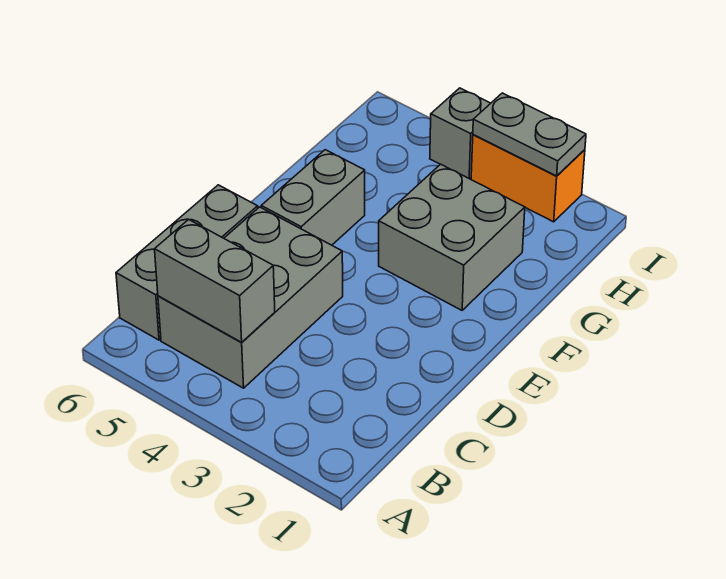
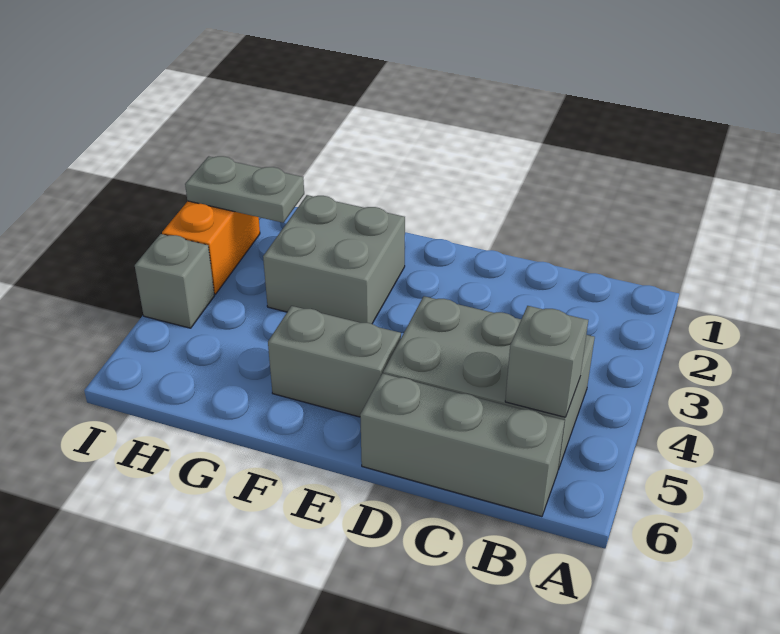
grey brick B4:B5 level 2 -> grey brick B5 level 2
grey plate I2:I3 level 2 -> grey plate H2:I2 level 2

